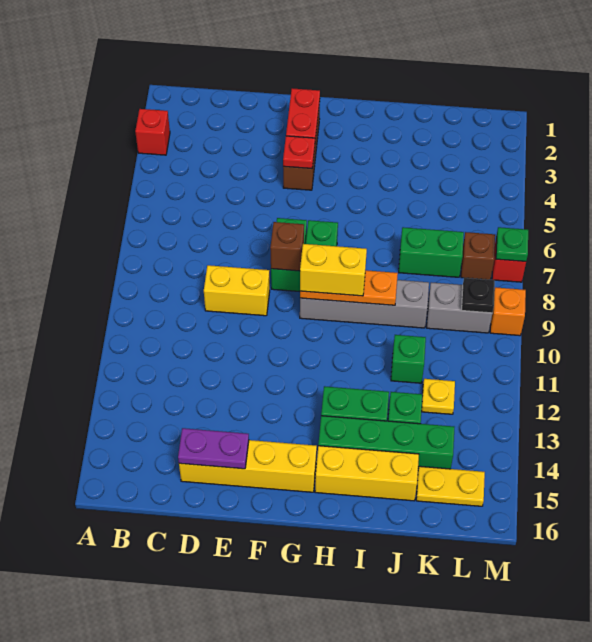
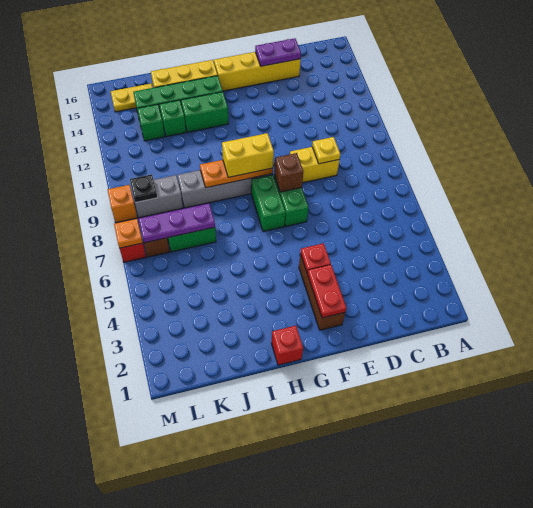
red brick A3 level 1 -> red brick H1 level 1
none -> purple plate J7:L7 level 2
green brick J11 level 1 -> green brick K13 level 1
yellow plate K12 level 1 -> yellow plate D9 level 2
green plate M7 level 2 -> orange plate M7 level 2

